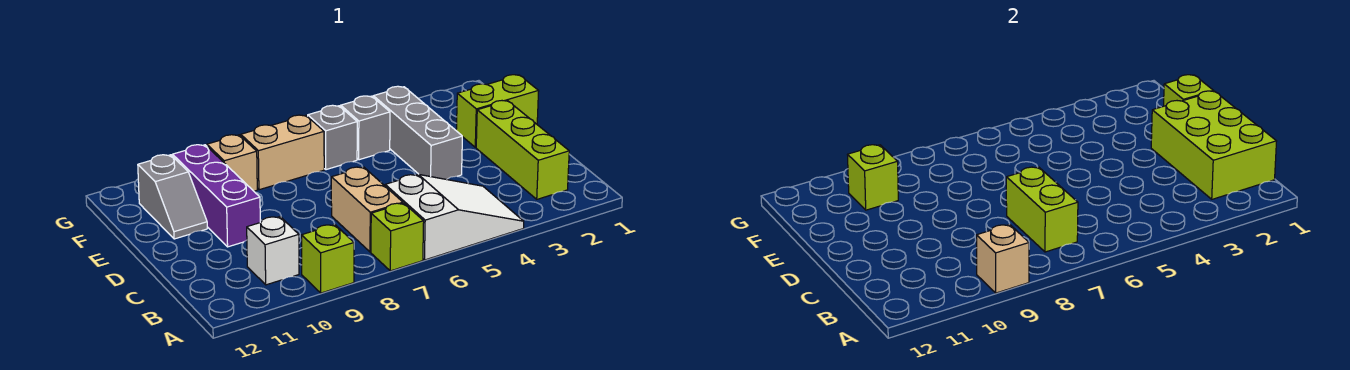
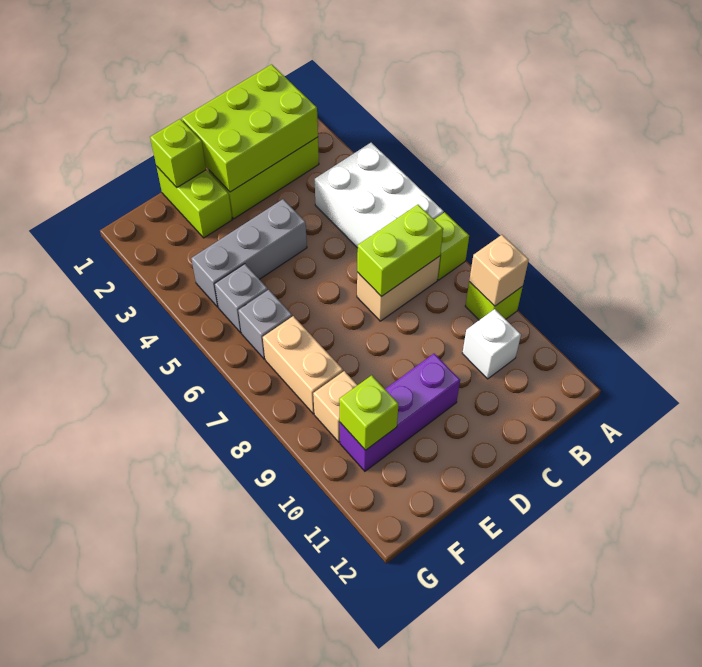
white slope A4:B6 level 1 top 6 -> white brick A4:B6 level 1
grey slope E11:F11 level 1 top F -> none

